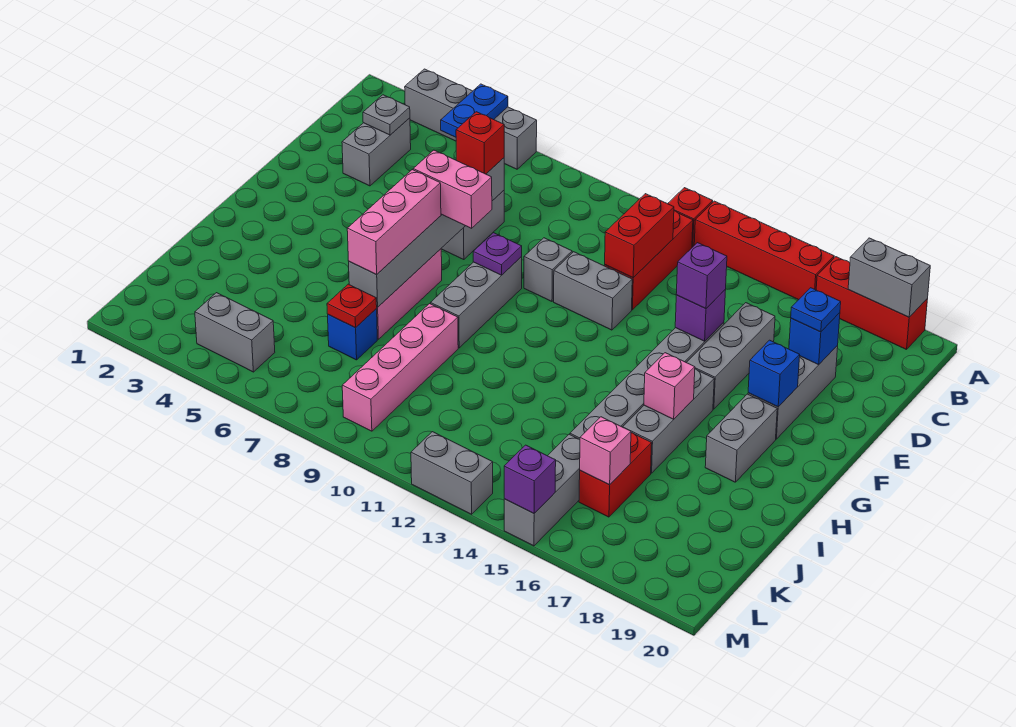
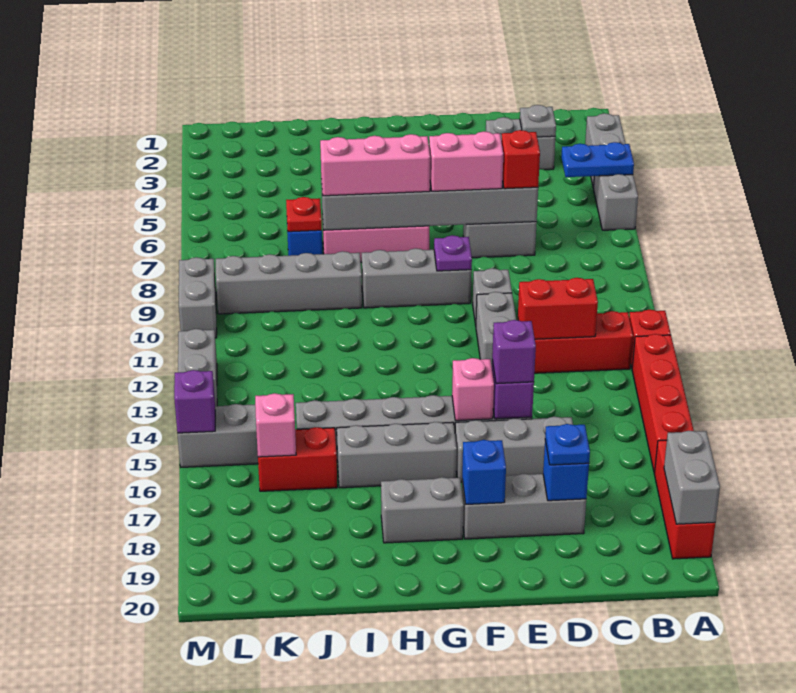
pink brick F7:F8 level 3 -> pink brick E7:F7 level 3
pink brick H16 level 2 -> pink brick F15 level 2
pink brick I9:L9 level 1 -> grey brick I9:L9 level 1
grey brick L4:L5 level 1 -> grey brick M9:M10 level 1

